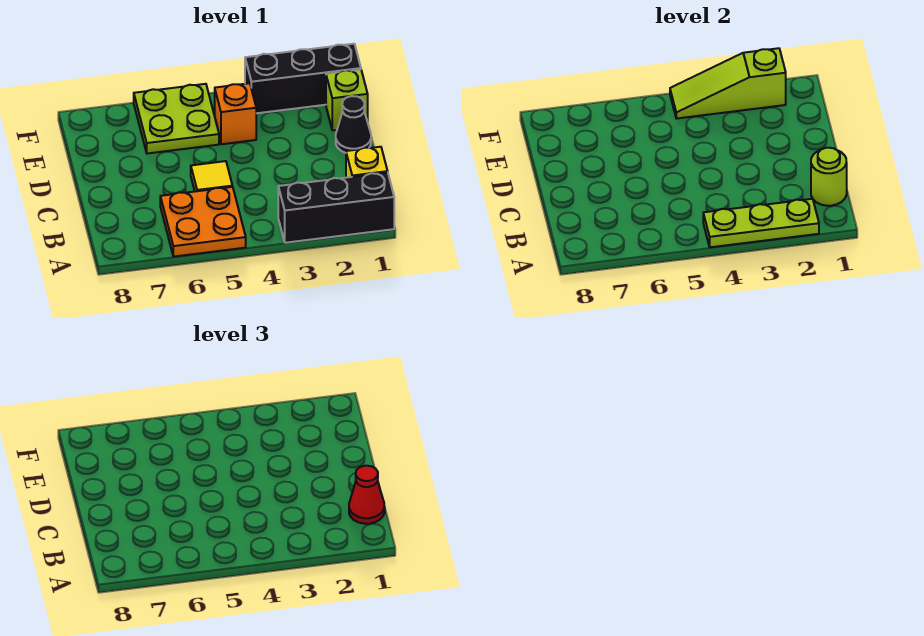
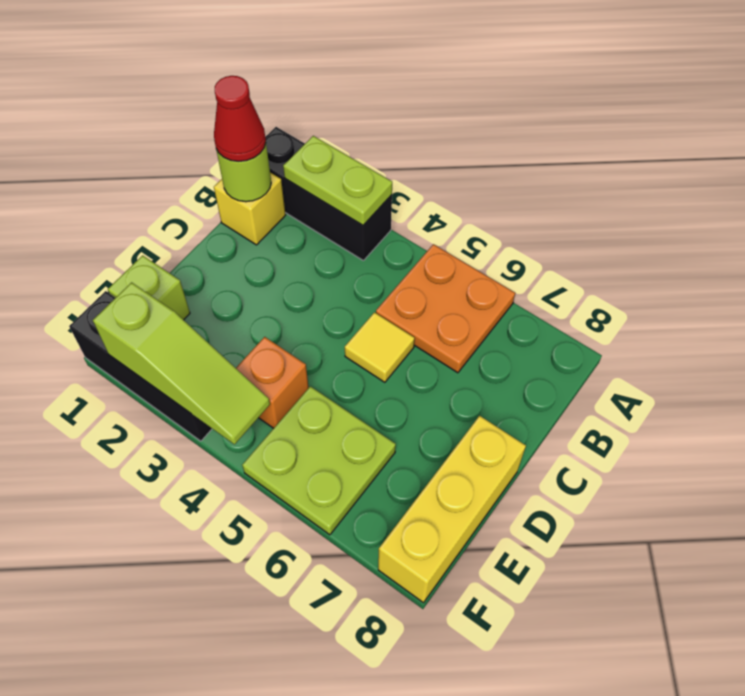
lime plate A2:A4 level 2 -> lime plate A2:A3 level 2
black cone D1 level 1 -> none
none -> yellow brick D8:F8 level 1

